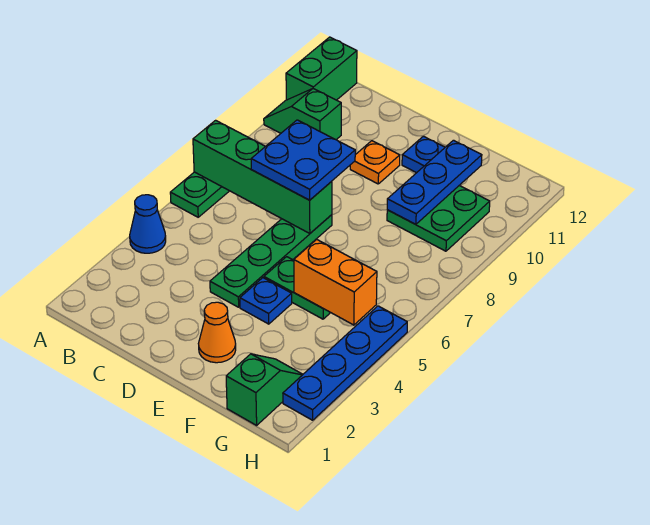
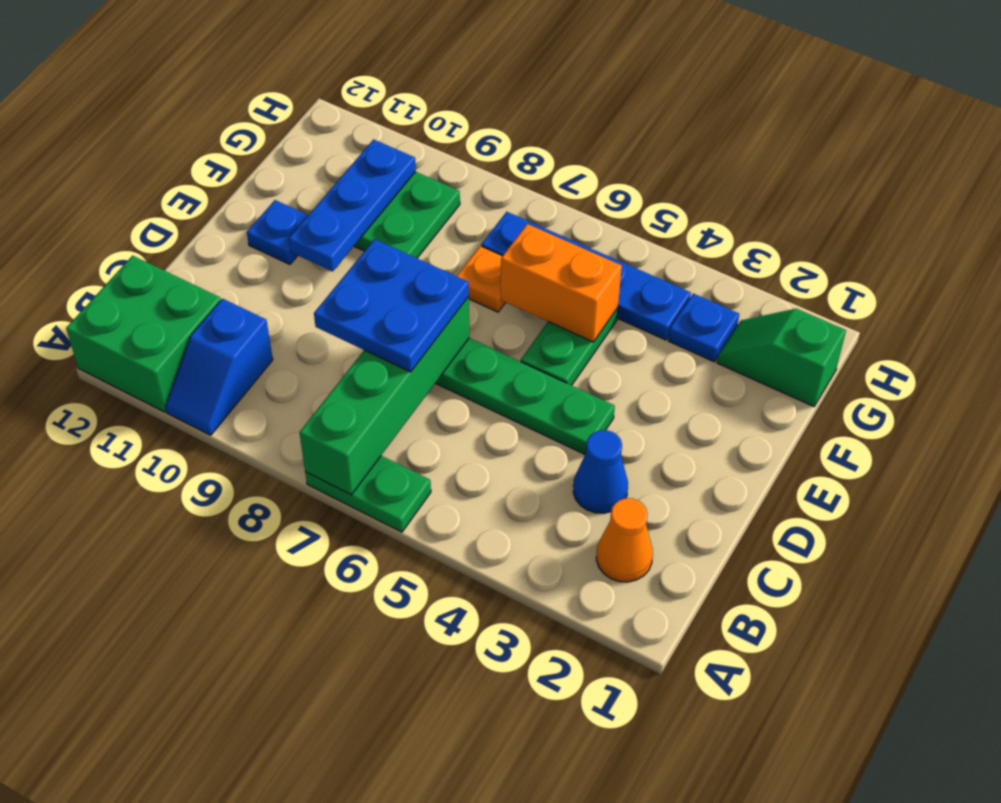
blue cone A4 level 1 -> blue cone C3 level 1
green slope A10:B10 level 1 top B -> blue slope A10:B10 level 1 top B
green brick A11:A12 level 1 -> green brick A11:B12 level 1
orange plate D10 level 1 -> orange plate F7 level 1
orange cone E2 level 1 -> orange cone B2 level 1
blue plate E4 level 1 -> blue plate G3 level 1
orange brick F5:G5 level 2 -> orange brick F5:F6 level 2
blue plate F9:F11 level 2 -> blue plate E10:G10 level 2
blue plate H2:H5 level 1 -> blue plate G4:G7 level 1

